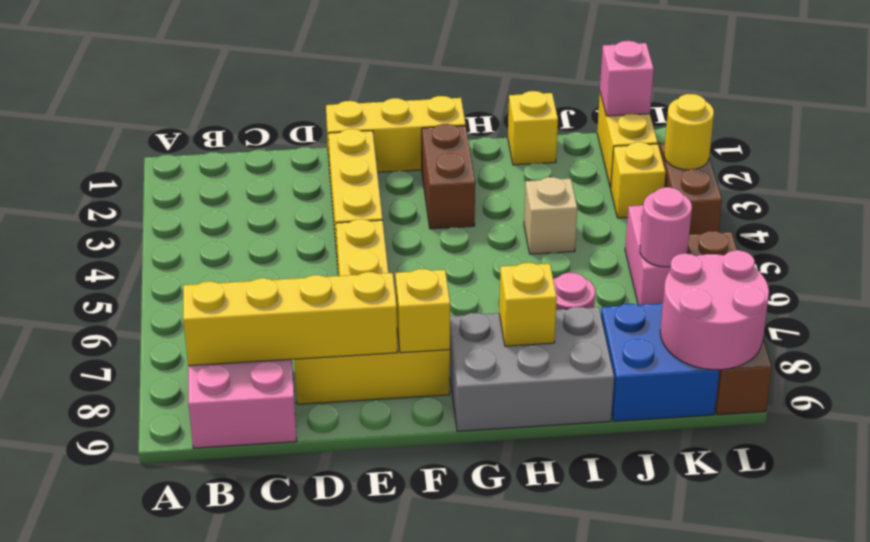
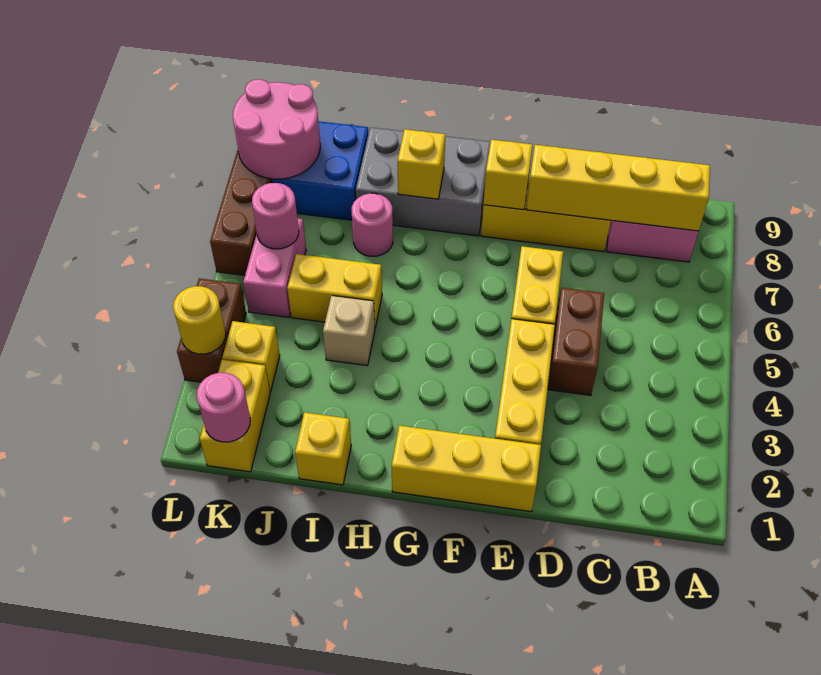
brown brick G2:G3 level 1 -> brown brick D4:D5 level 1
none -> yellow brick I5:J5 level 1
pink brick K1 level 2 -> pink round brick K1 level 2

